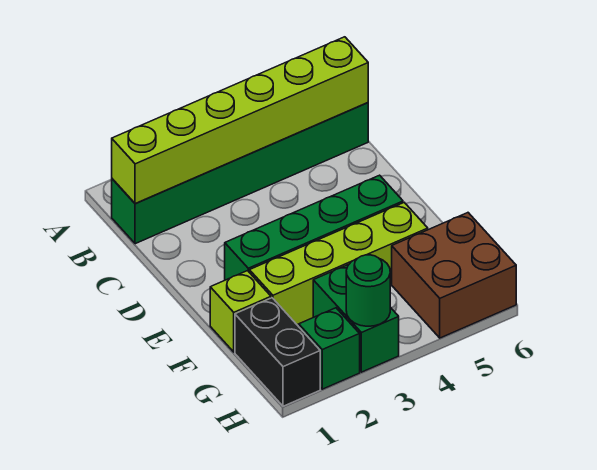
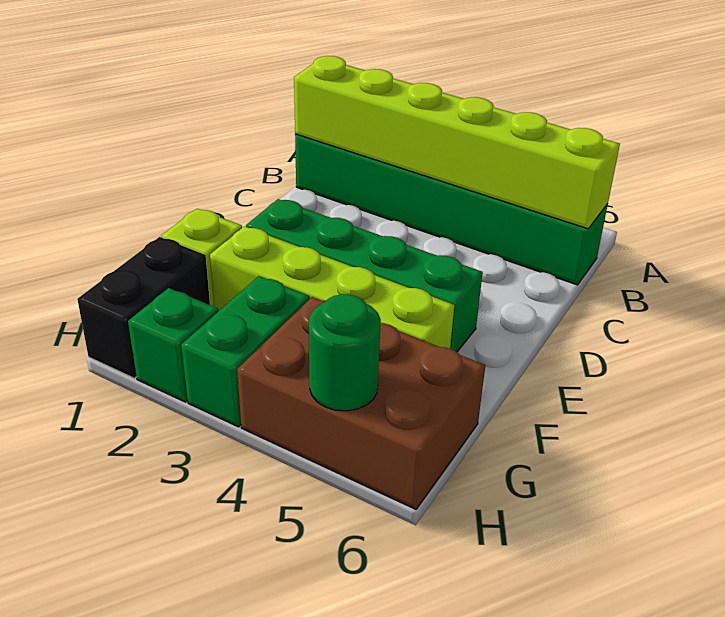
brown brick G5:H6 level 1 -> brown brick G4:H6 level 1
green round brick H3 level 2 -> green round brick H5 level 2

